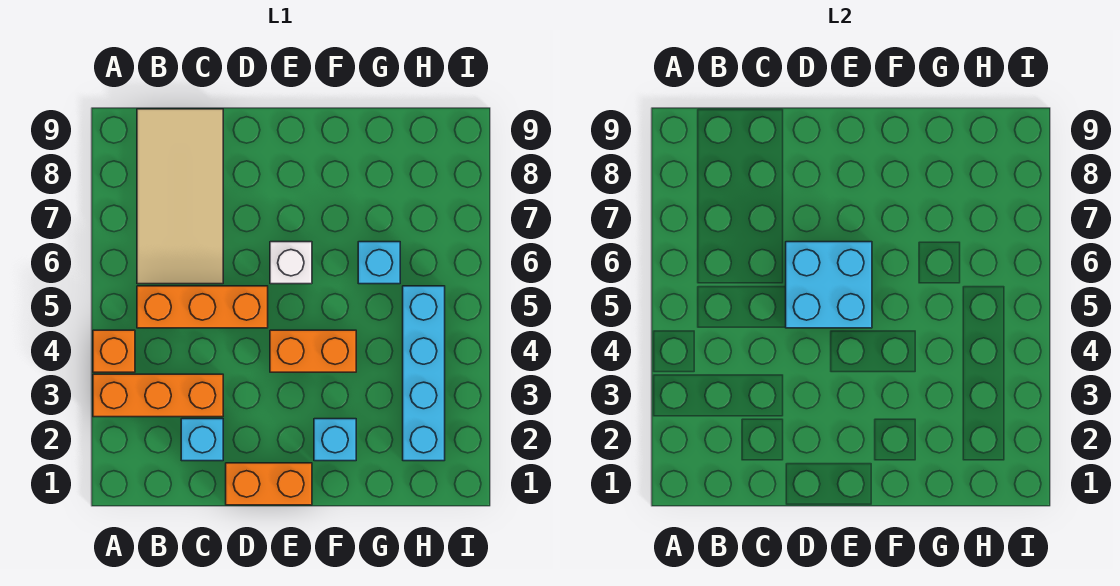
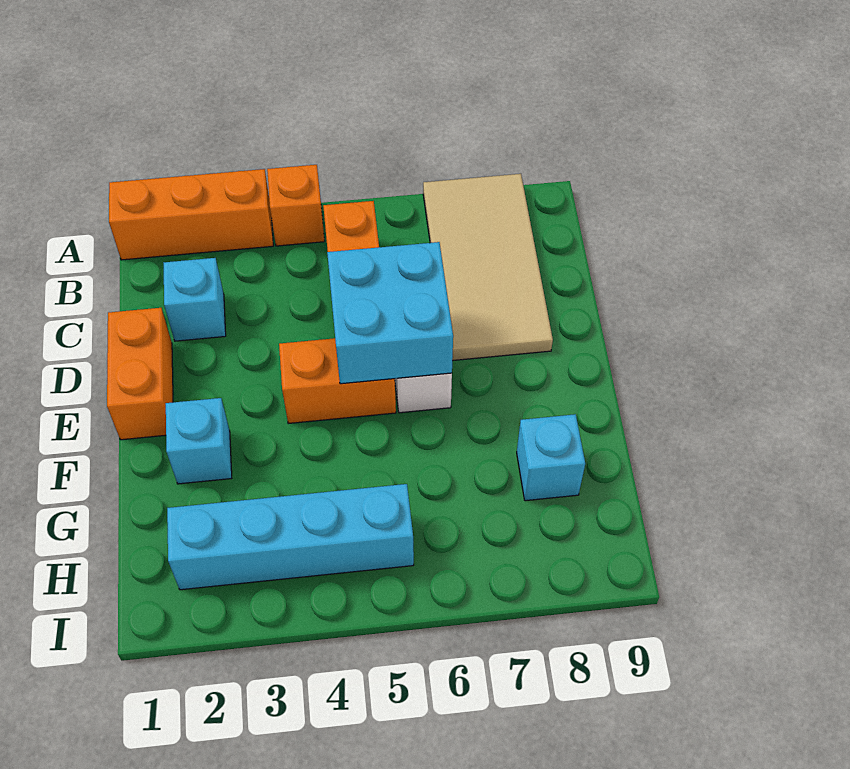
orange brick A3:C3 level 1 -> orange brick A1:A3 level 1
tan tile B6:C9 level 1 -> tan tile A7:D8 level 1
orange brick E4:F4 level 1 -> orange brick E4:E5 level 1
cyan brick G6 level 1 -> cyan brick G8 level 1

